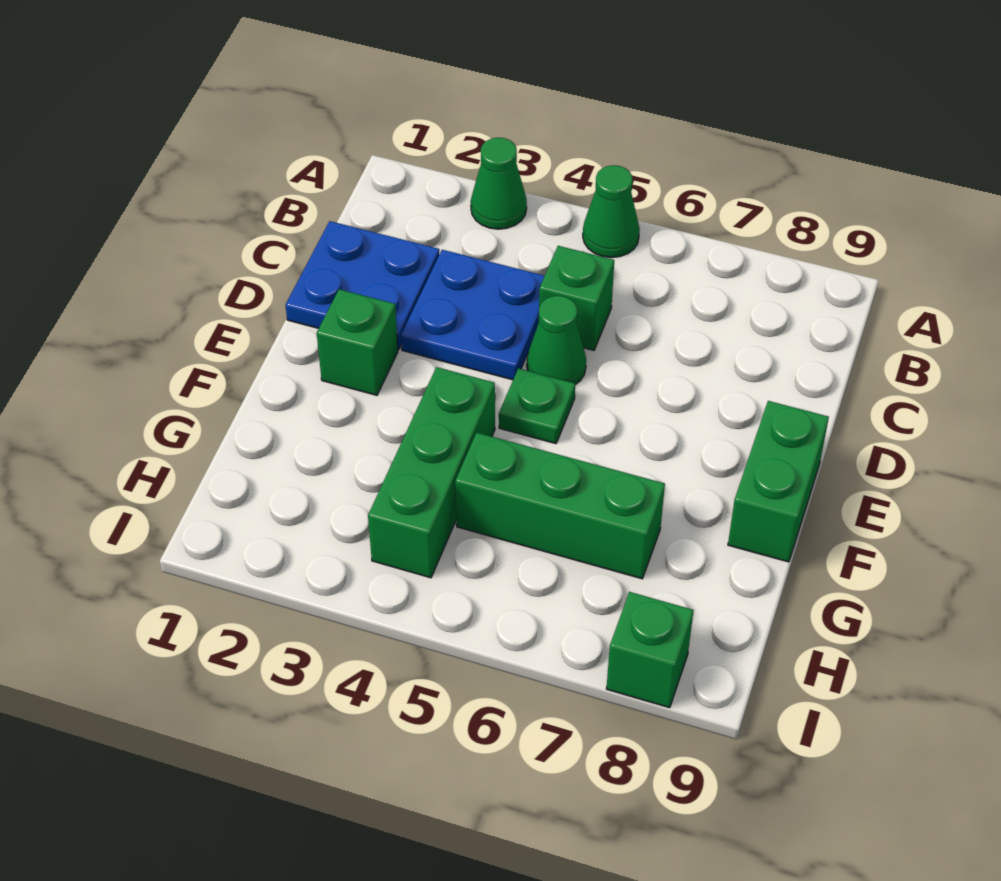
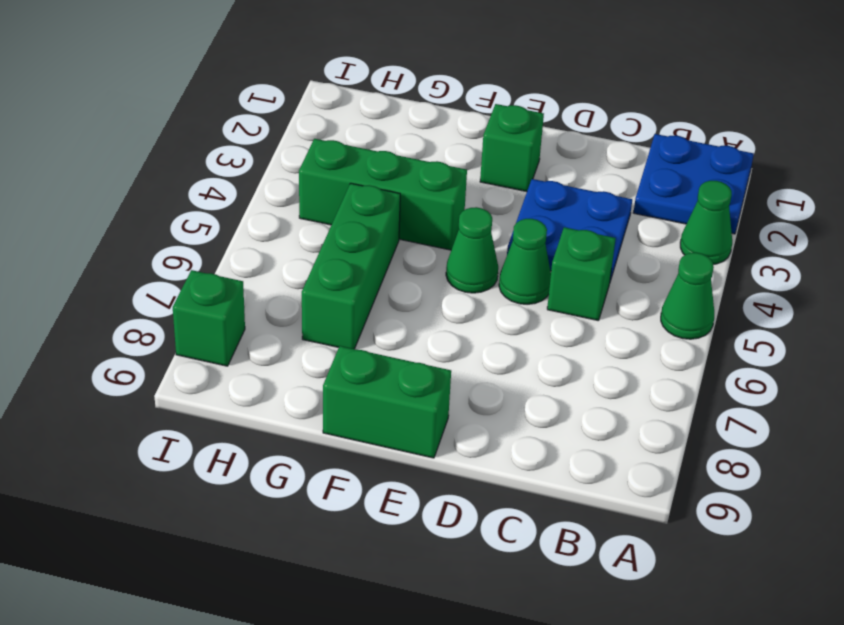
blue plate C1:D2 level 1 -> blue plate A1:B2 level 1
green plate E5 level 1 -> green cone E5 level 1

